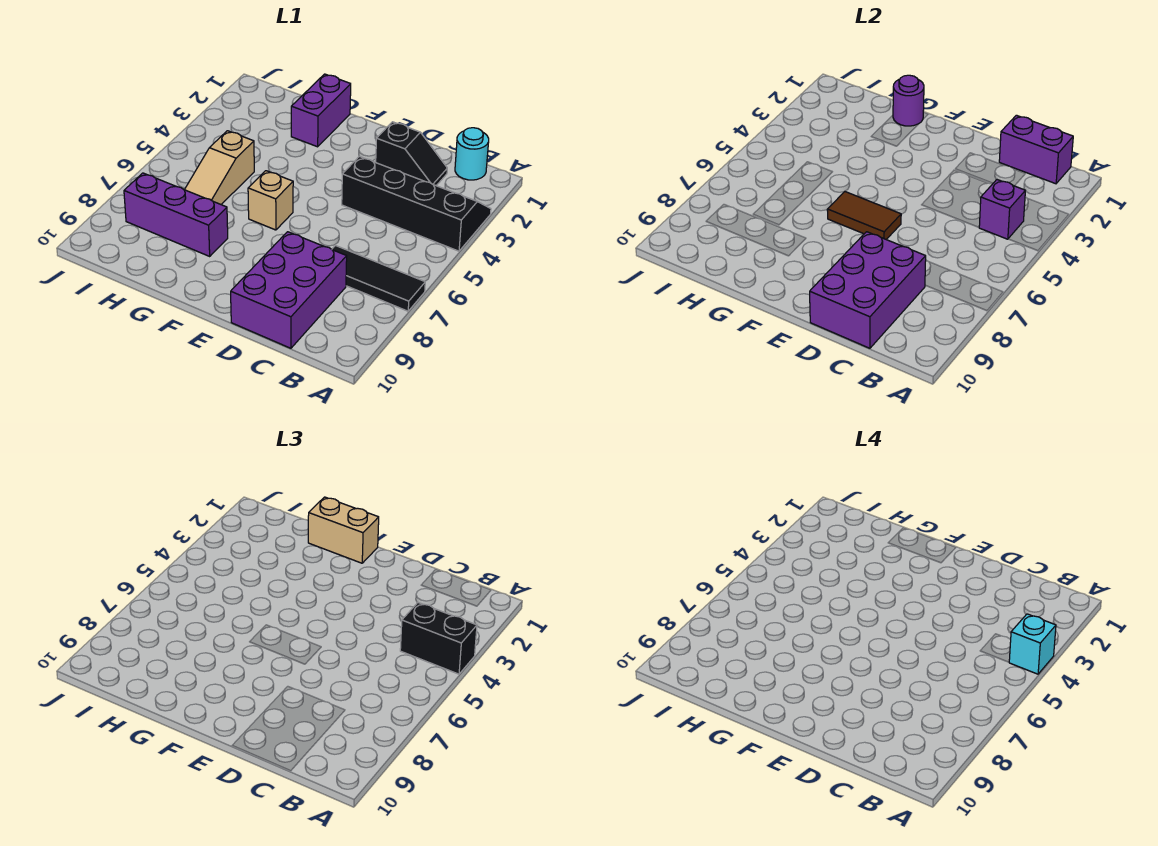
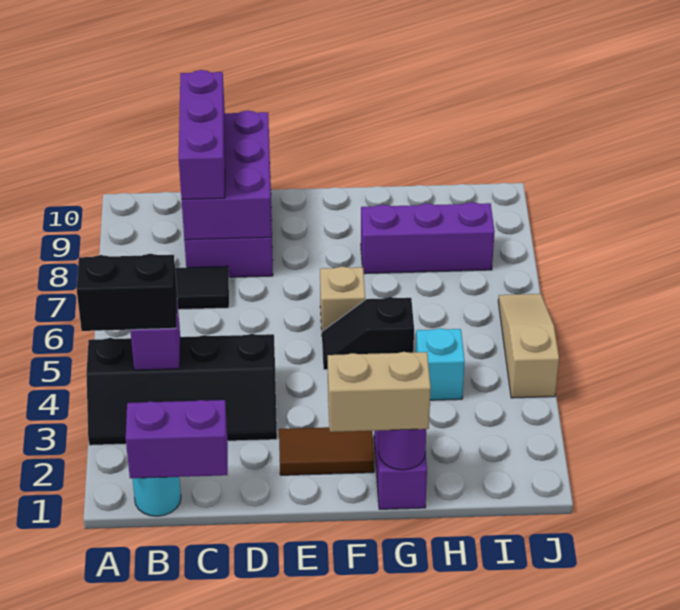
cyan brick A4 level 4 -> cyan brick H4 level 1
black slope C2:D2 level 1 top D -> black slope F5:G5 level 1 top G
none -> purple brick C8:C10 level 3
brown tile E6:F6 level 2 -> brown tile E2:F2 level 1
tan slope H5:H7 level 1 top 5 -> tan slope J4:J6 level 1 top 4

